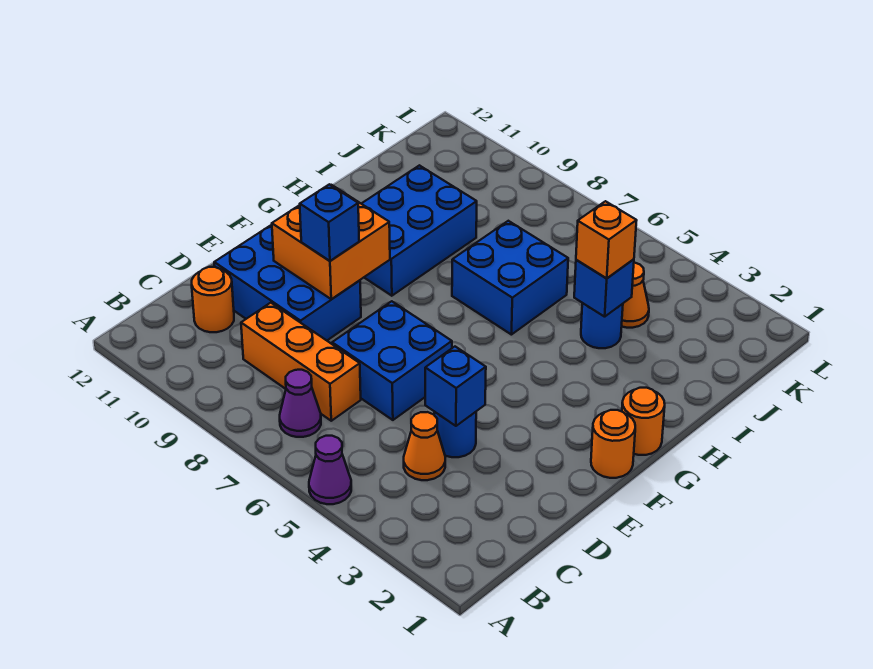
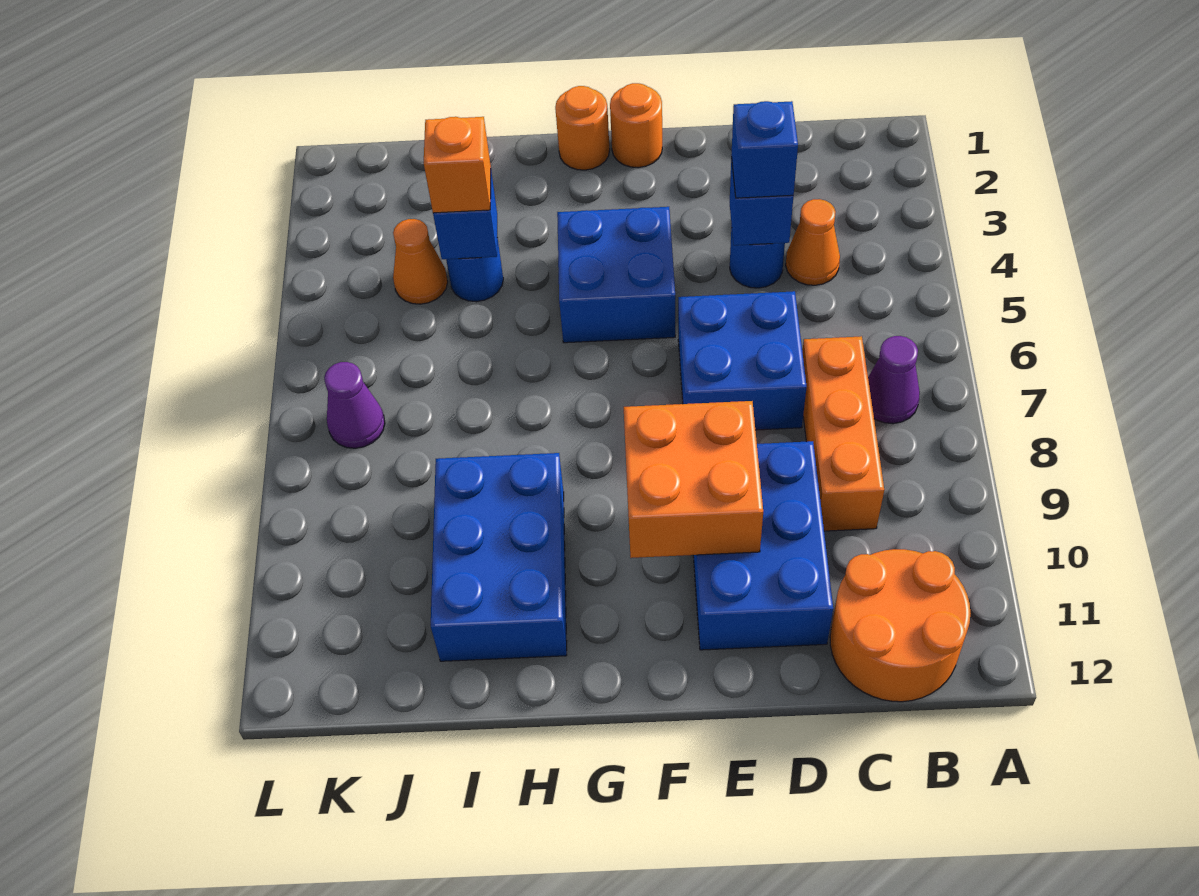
purple cone A5 level 1 -> purple cone K7 level 1
orange round brick C11 level 1 -> orange round brick B11:C12 level 1
blue brick E9 level 3 -> blue brick D4 level 3
blue brick G9:I10 level 1 -> blue brick H9:I11 level 1
blue brick H6:I7 level 1 -> blue brick F4:G5 level 1

